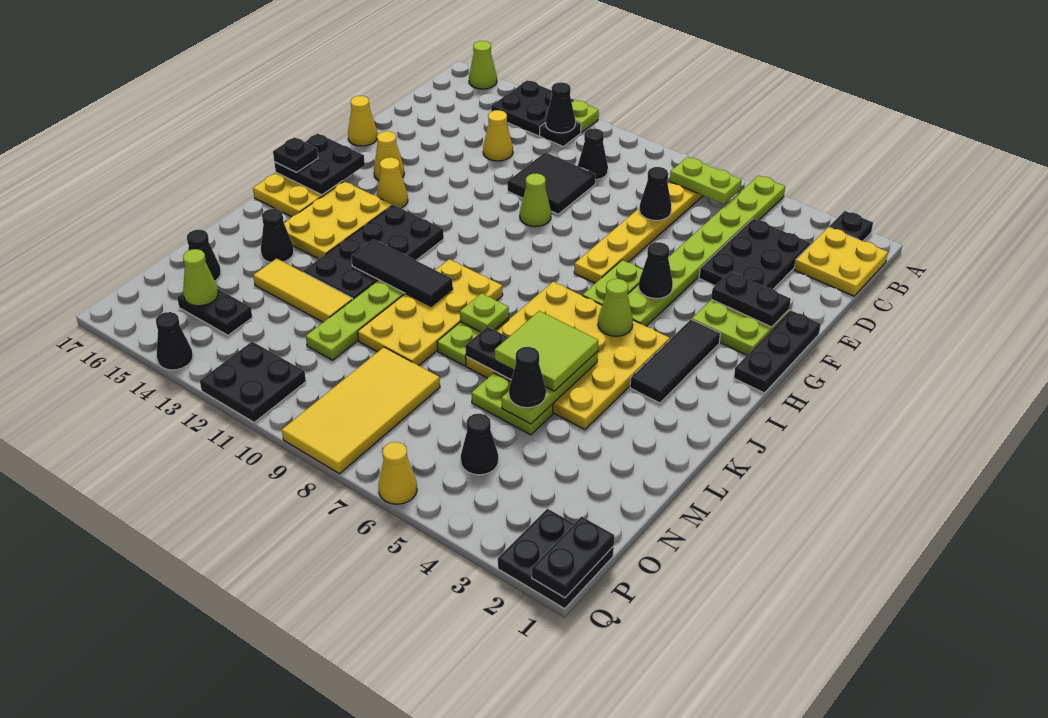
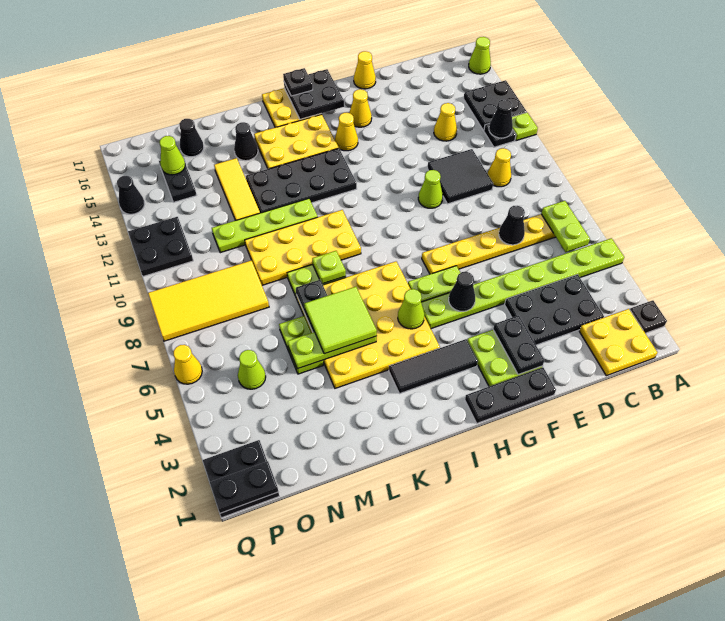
black cone C10 level 1 -> yellow cone C10 level 1
black tile K10:K12 level 2 -> none
black cone M5 level 3 -> none
black cone O5 level 1 -> lime cone O5 level 1

